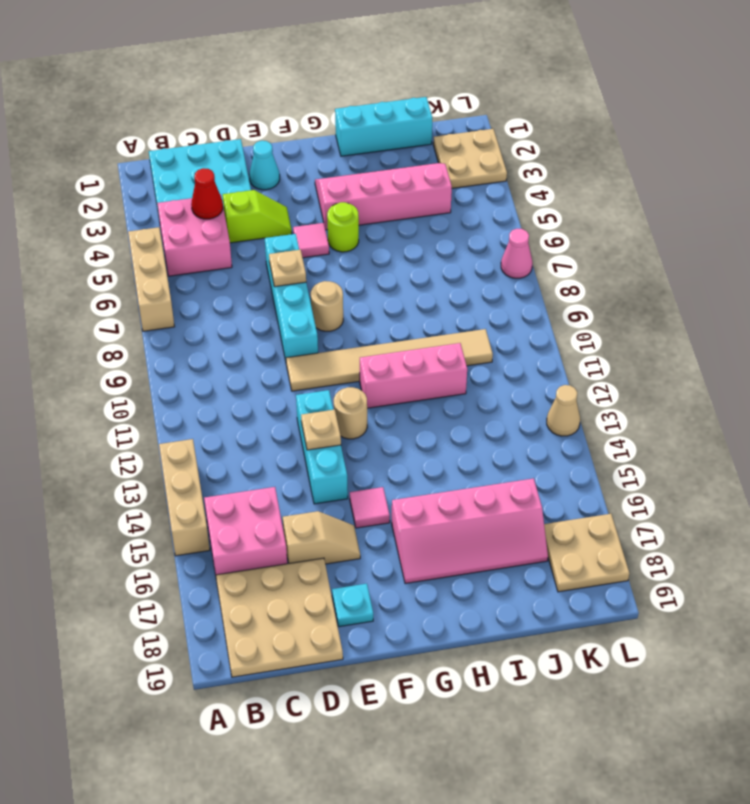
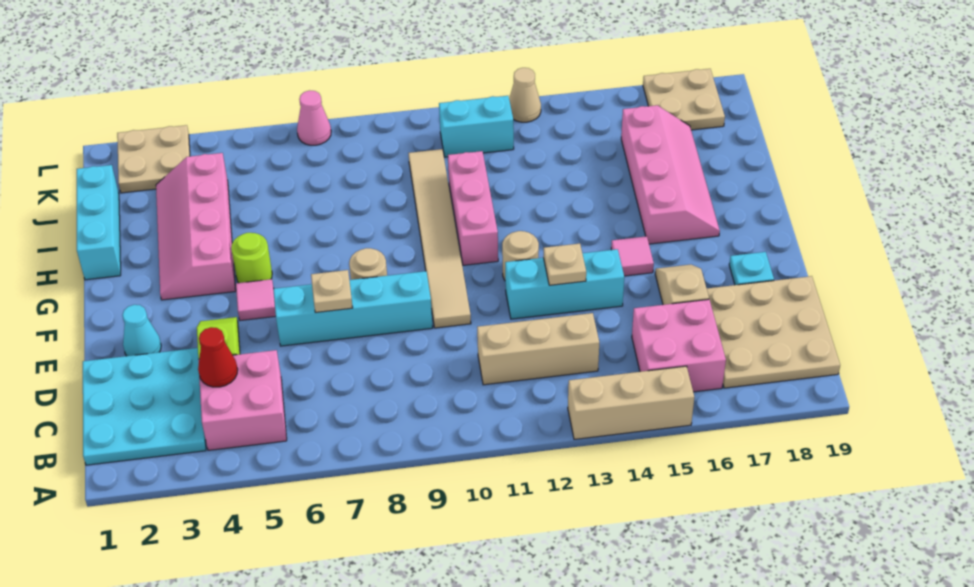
tan brick A5:A7 level 1 -> tan brick C11:C13 level 1
none -> cyan brick K11:K12 level 1

